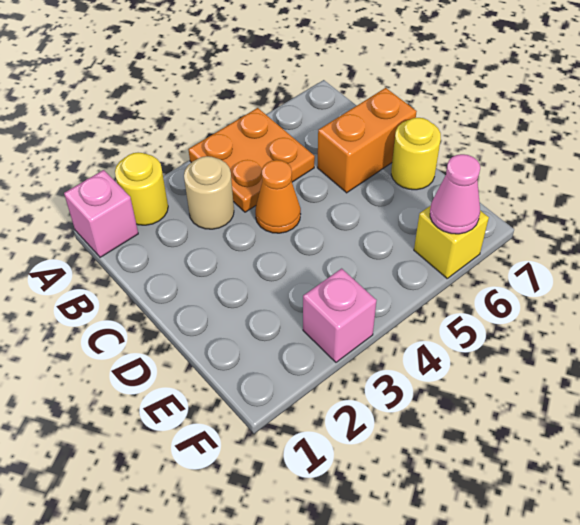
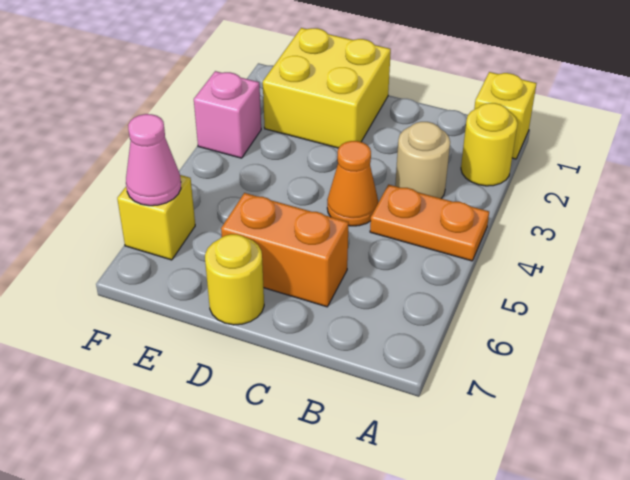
pink brick A1 level 1 -> yellow brick A1 level 1
orange plate A4:B5 level 1 -> orange plate A4:B4 level 1
orange brick C6:C7 level 1 -> orange brick C6:D6 level 1
none -> yellow brick D1:E2 level 1

